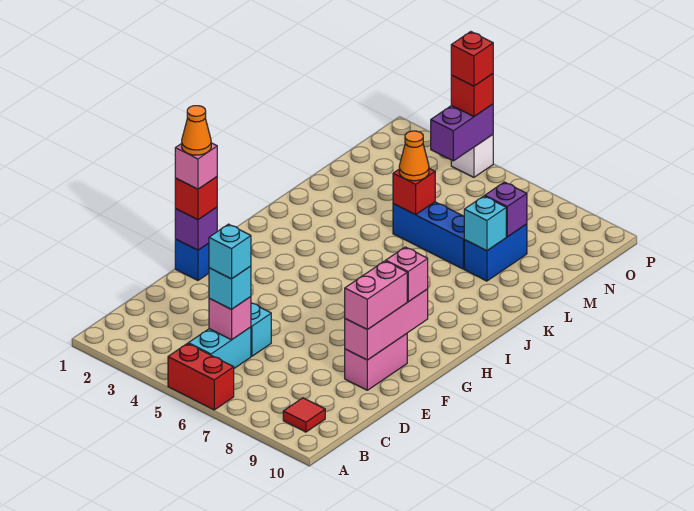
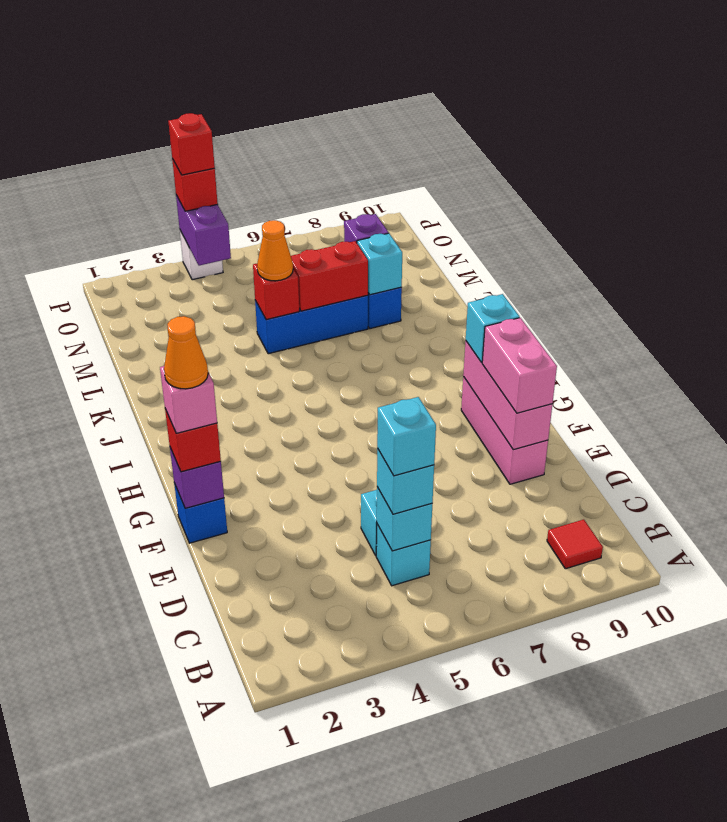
red brick A5:A6 level 1 -> red brick L6:L7 level 2
cyan brick B5:C5 level 1 -> cyan brick C5 level 1
pink brick C5 level 2 -> cyan brick C5 level 2
pink brick E9:F9 level 1 -> pink brick E9:G9 level 1
pink brick G9 level 3 -> cyan brick G9 level 3

